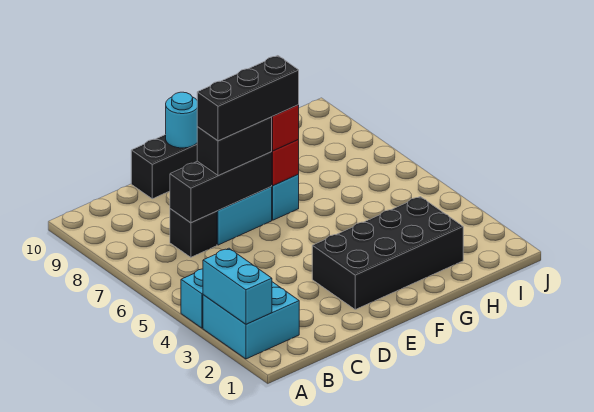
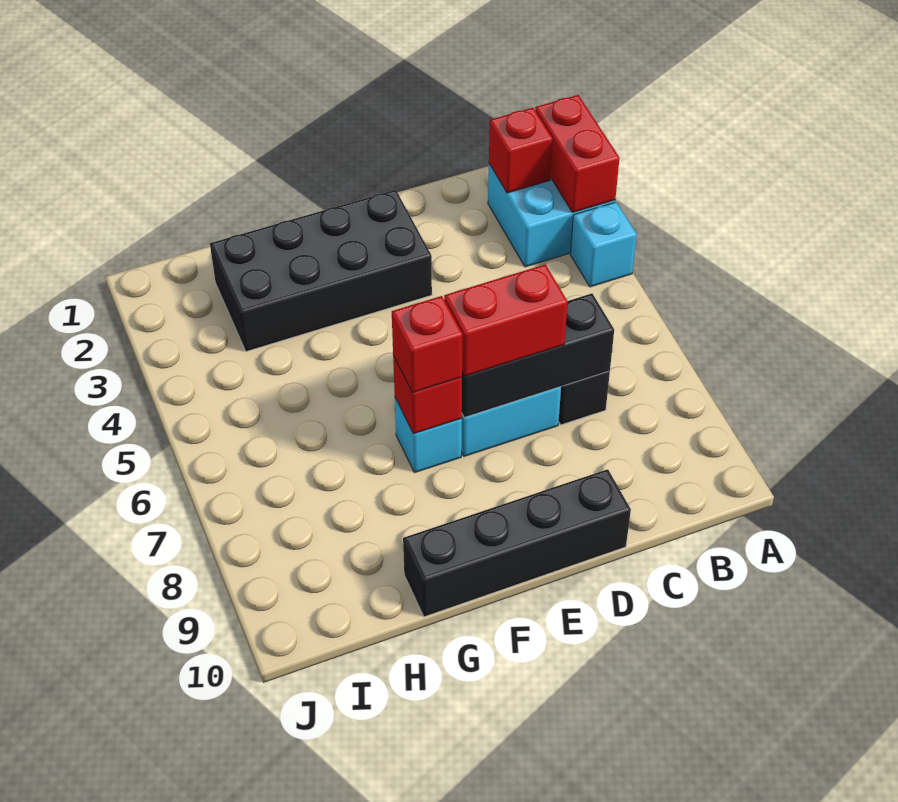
cyan brick A2:A3 level 2 -> red brick A2:A3 level 2
none -> red brick B2 level 2
black brick D7:E7 level 3 -> red brick D7:E7 level 3
black brick D7:F7 level 4 -> none
cyan round brick E10 level 2 -> none

